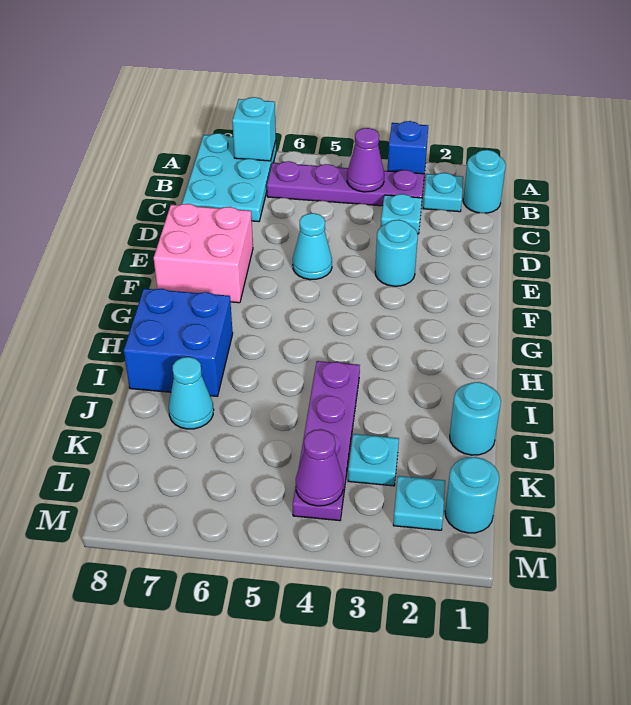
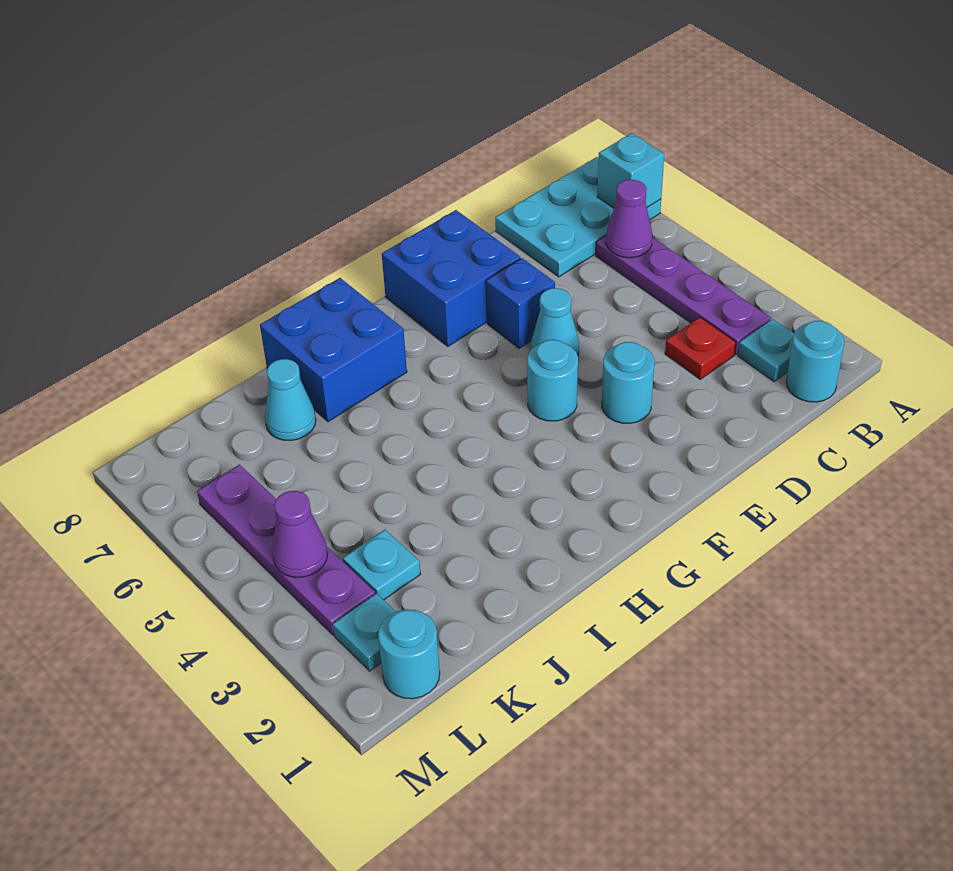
blue brick A3 level 1 -> blue brick E6 level 1
purple cone B4 level 2 -> purple cone B6 level 2
cyan plate C3 level 1 -> red plate C3 level 1
pink brick E7:F8 level 1 -> blue brick E7:F8 level 1
purple plate I4:L4 level 1 -> purple plate L3:L6 level 1
cyan round brick J1 level 1 -> cyan round brick F4 level 1

